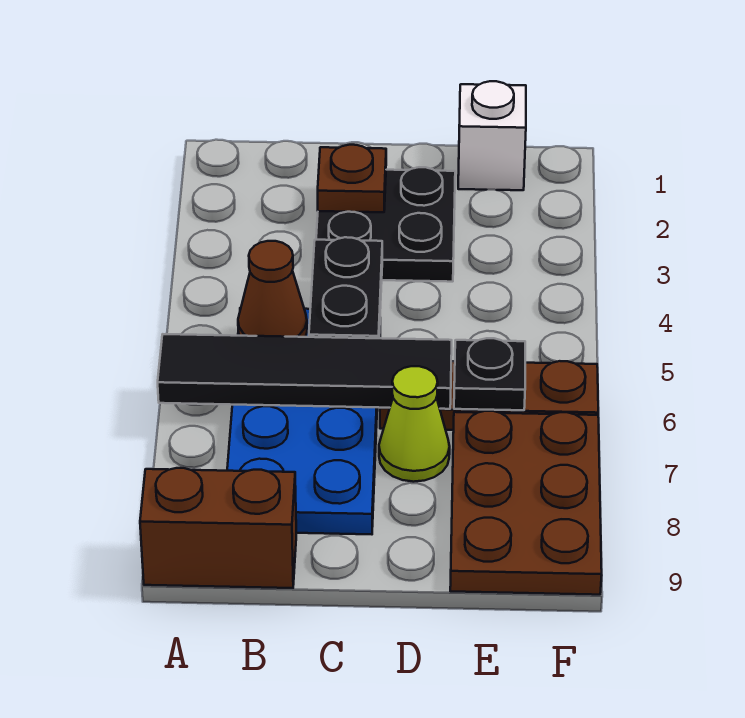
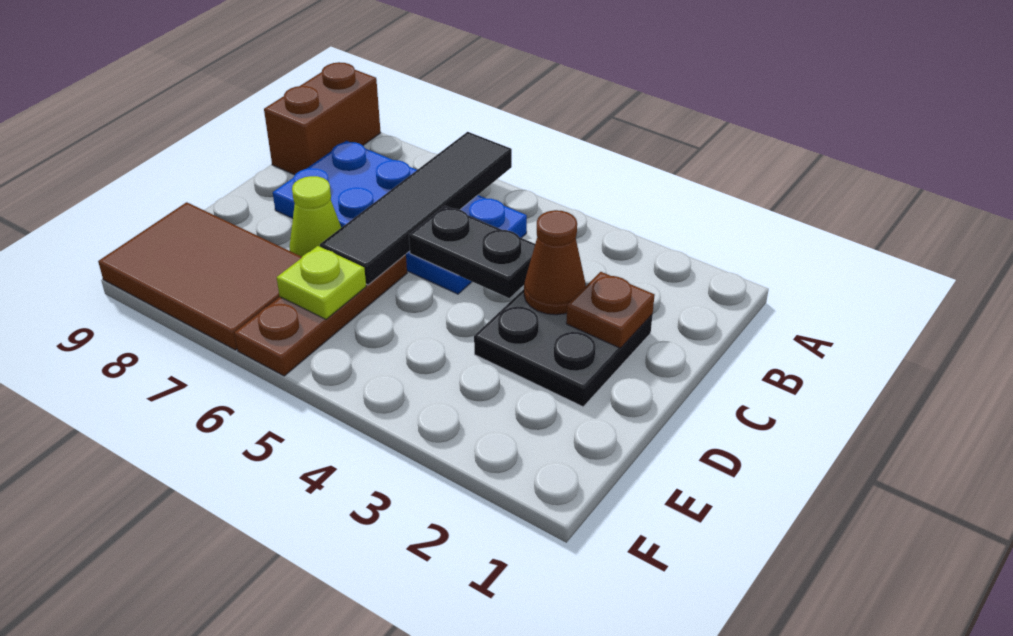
brown cone B5 level 2 -> brown cone C3 level 2
white brick E1 level 1 -> none
black plate E6 level 2 -> lime plate E6 level 2
brown plate E7:F9 level 1 -> brown tile E7:F9 level 1

